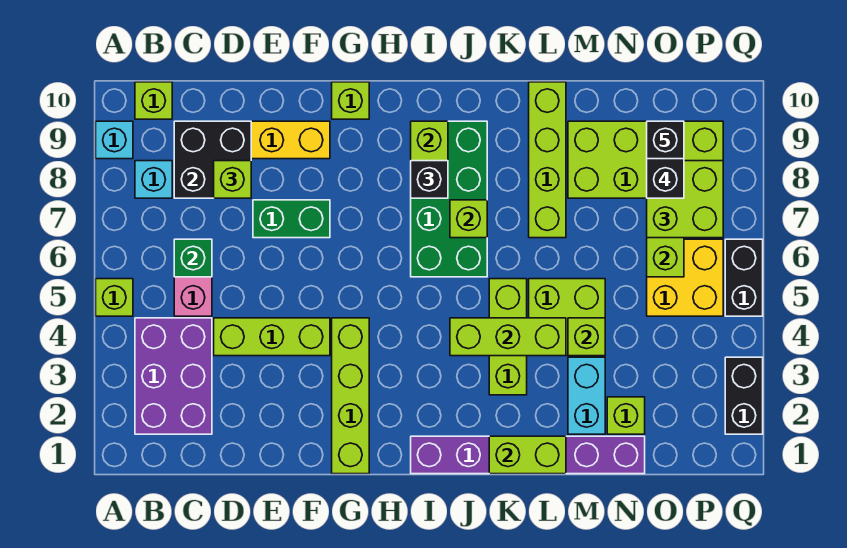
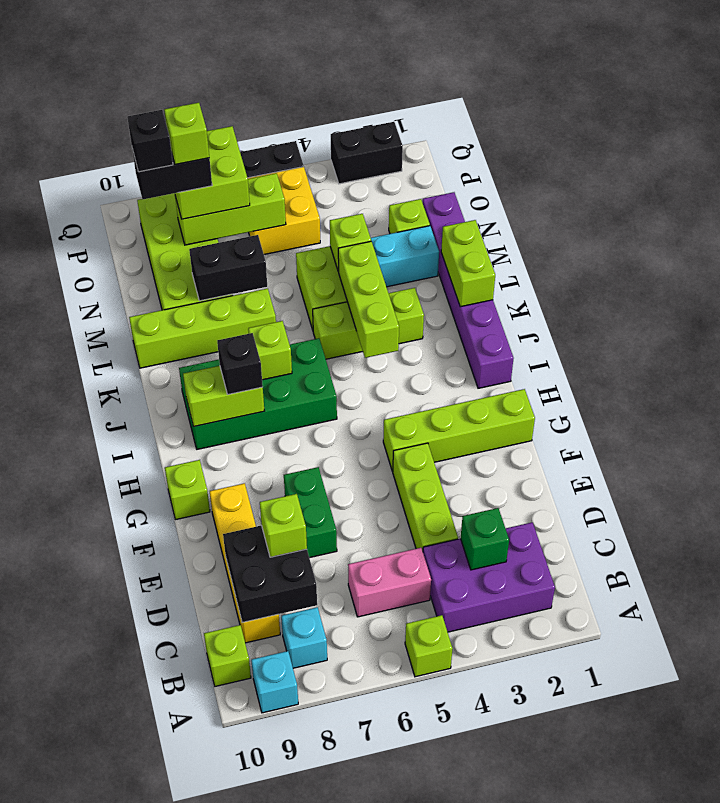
green brick C6 level 2 -> green brick C3 level 2
none -> black brick M7:M8 level 2
none -> lime brick O8 level 5

